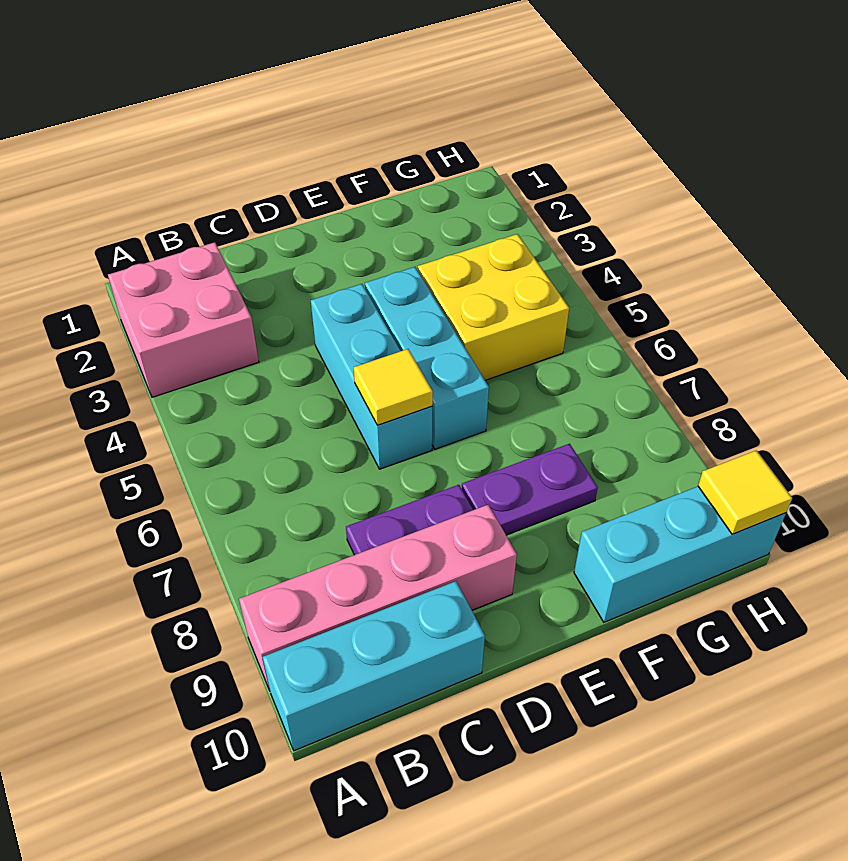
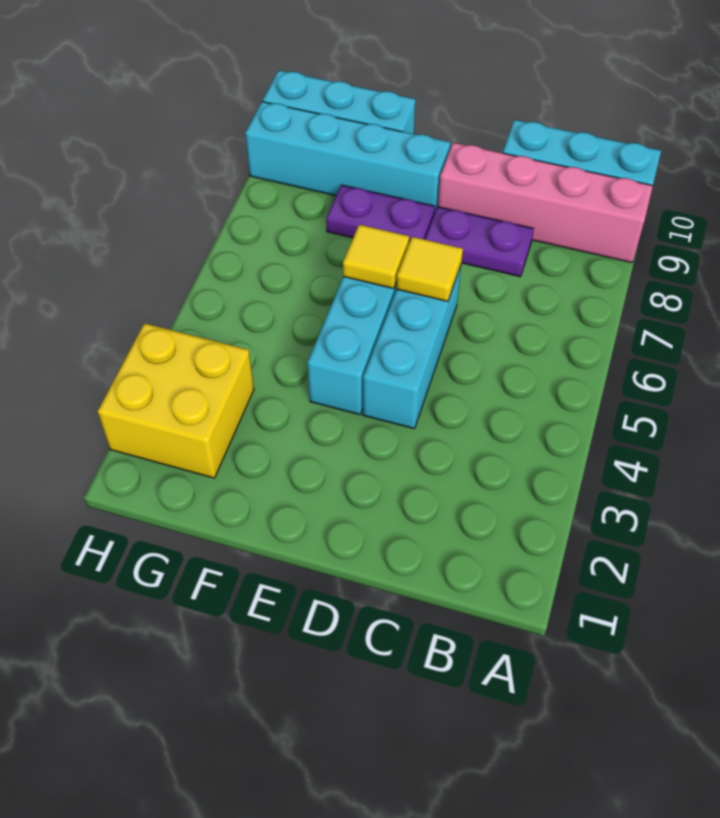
pink brick A2:B3 level 1 -> none
none -> cyan brick E9:H9 level 1
yellow brick F4:G5 level 1 -> yellow brick G2:H3 level 1
yellow tile H10 level 2 -> yellow tile E6 level 2

